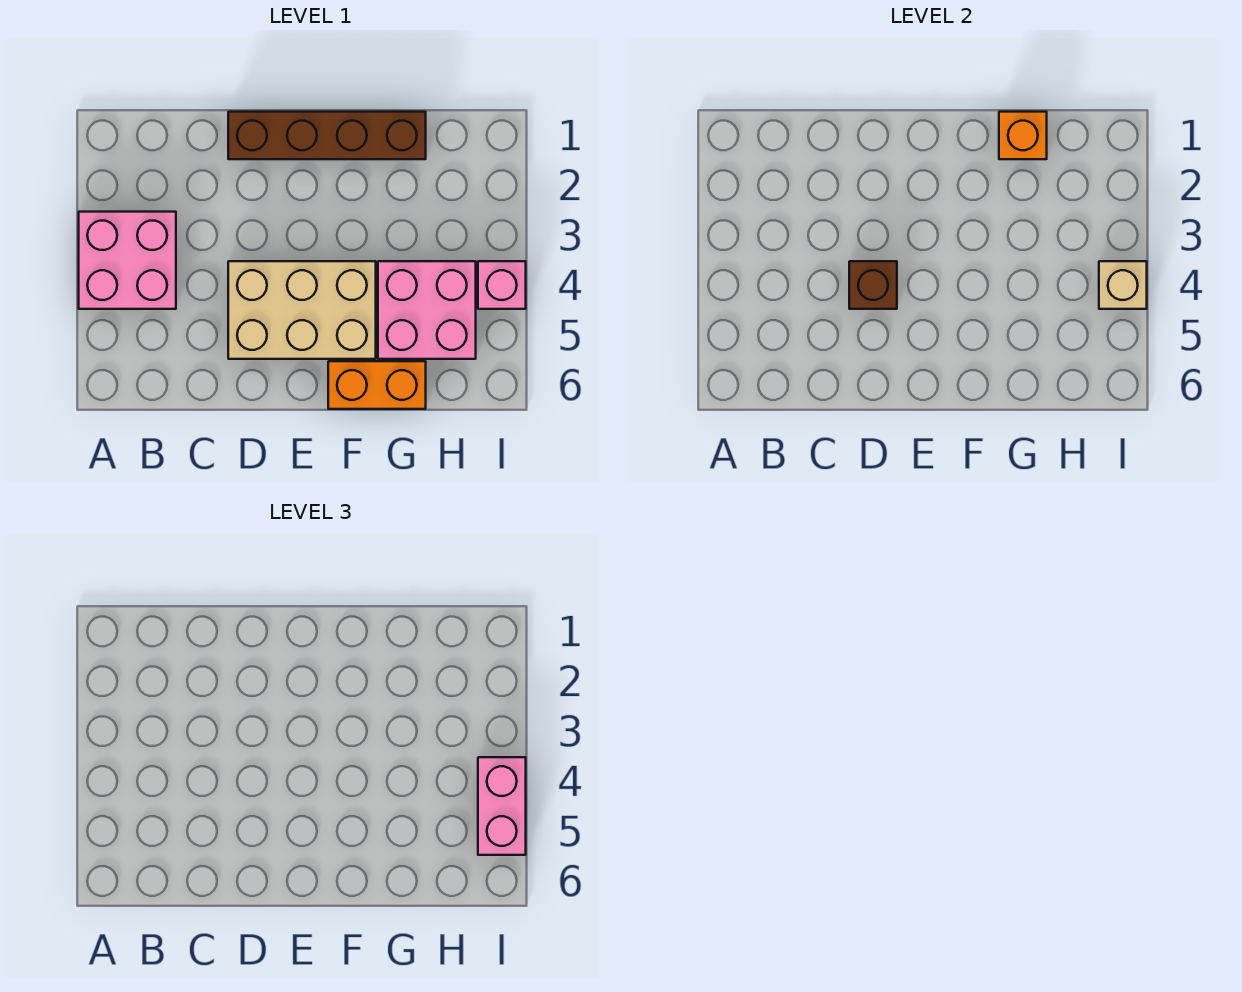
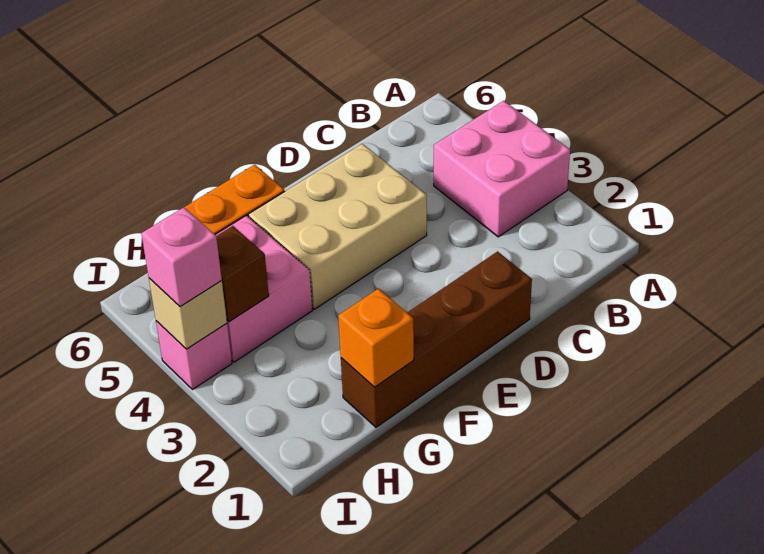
brown brick D4 level 2 -> brown brick H4 level 2
pink brick I4:I5 level 3 -> pink brick I4 level 3

